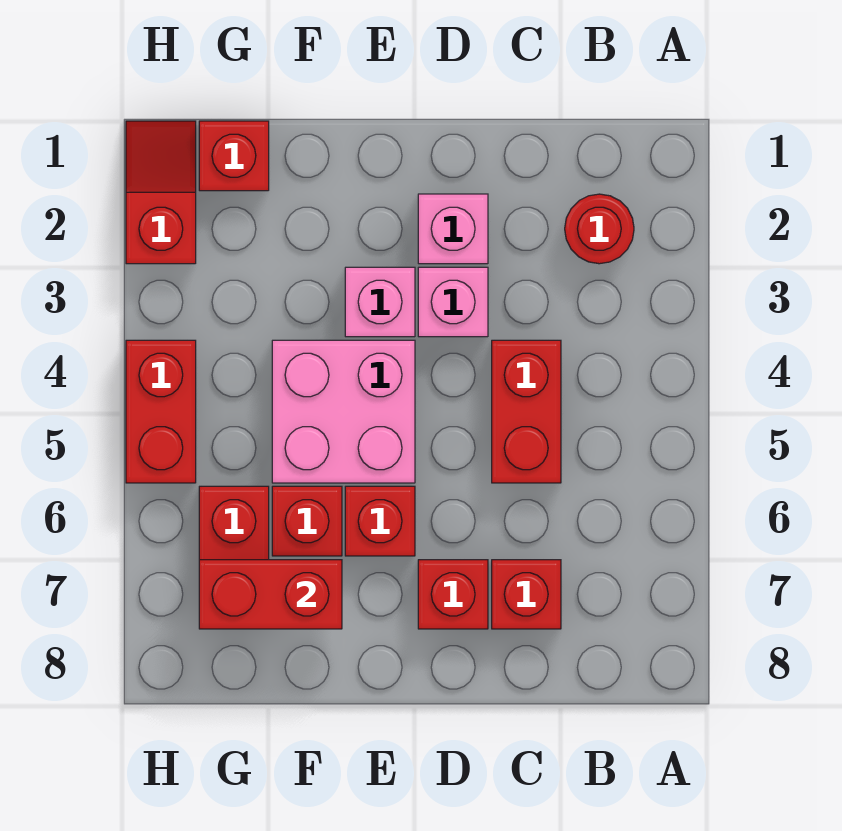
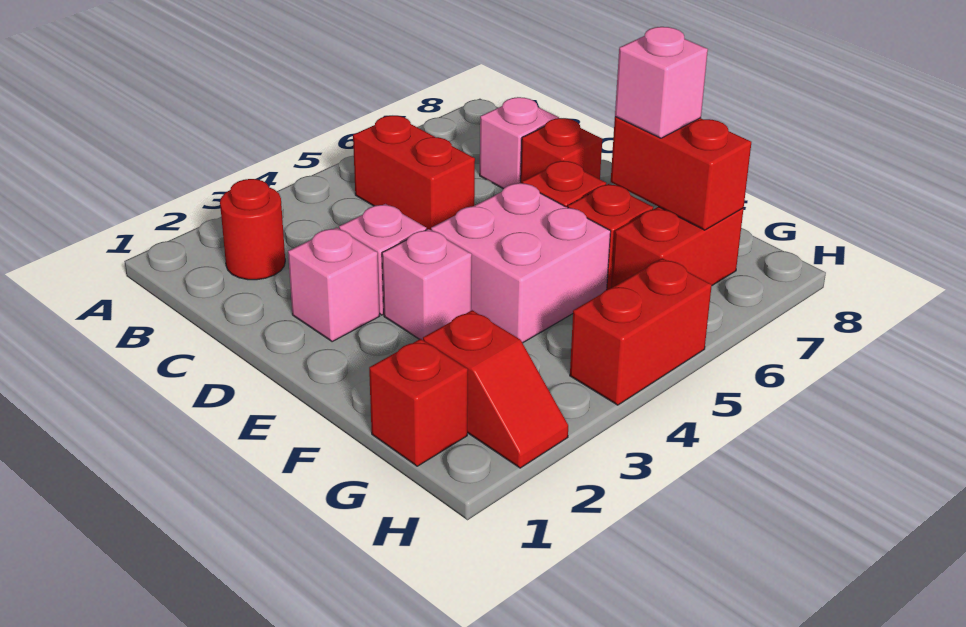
red brick C4:C5 level 1 -> red brick B5:C5 level 1
red brick C7 level 1 -> pink brick C7 level 1
none -> pink brick F7 level 3
red slope H1:H2 level 1 top 2 -> red slope G2:H2 level 1 top G

